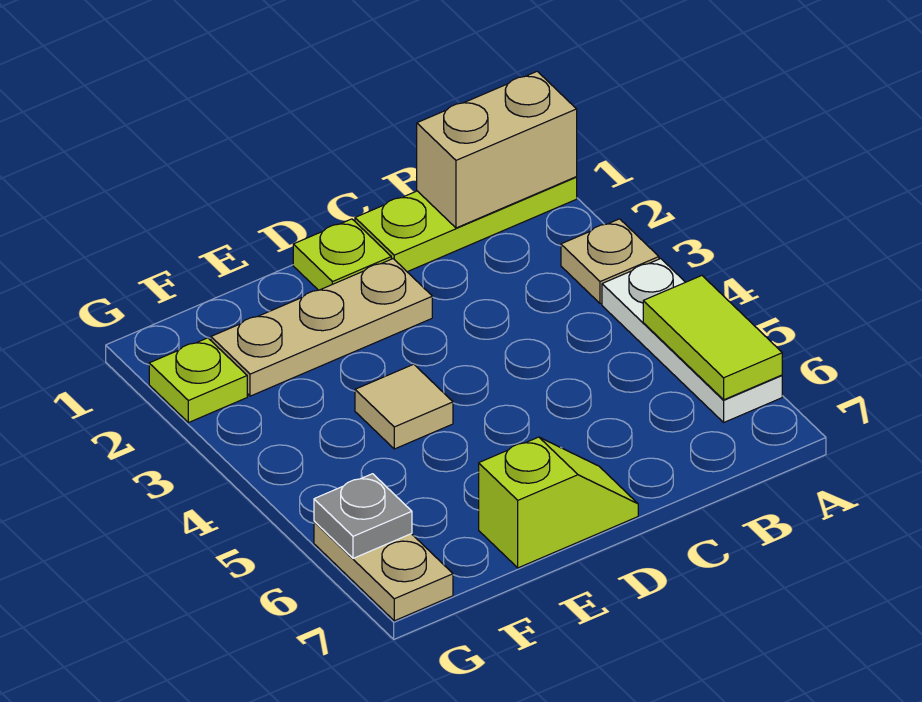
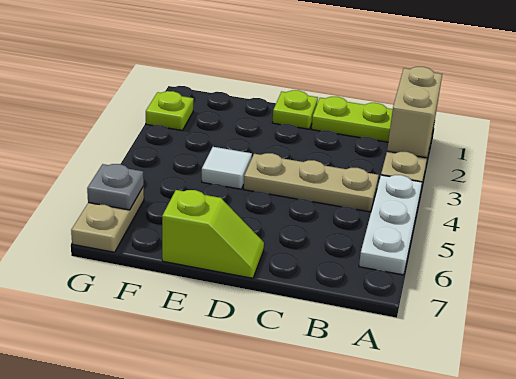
tan brick A1:B1 level 2 -> tan brick A1:A2 level 2
lime tile A5:A6 level 2 -> none
tan plate D2:F2 level 1 -> tan plate B4:D4 level 1
tan tile E4 level 1 -> white tile E4 level 1

